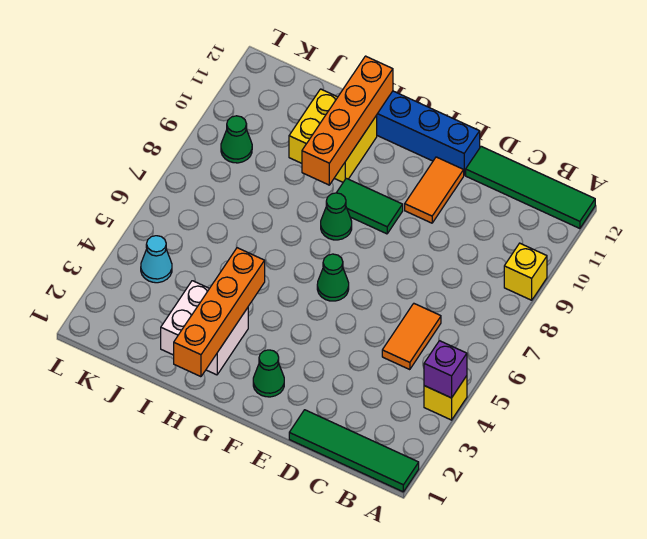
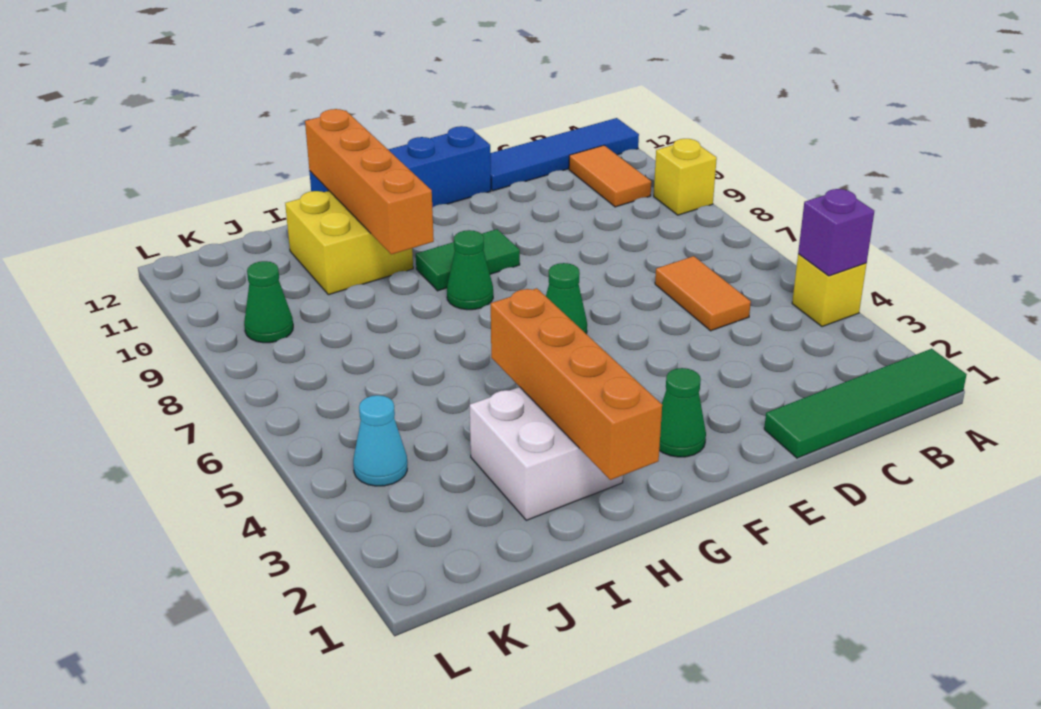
green tile A12:D12 level 1 -> blue tile A12:D12 level 1
orange tile E10:E11 level 1 -> orange tile B10:B11 level 1

